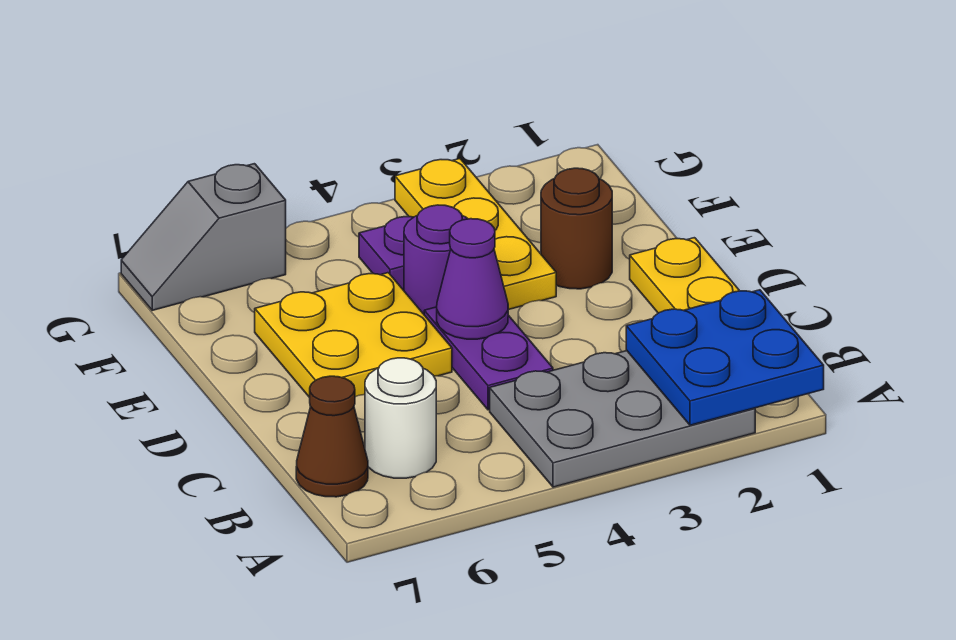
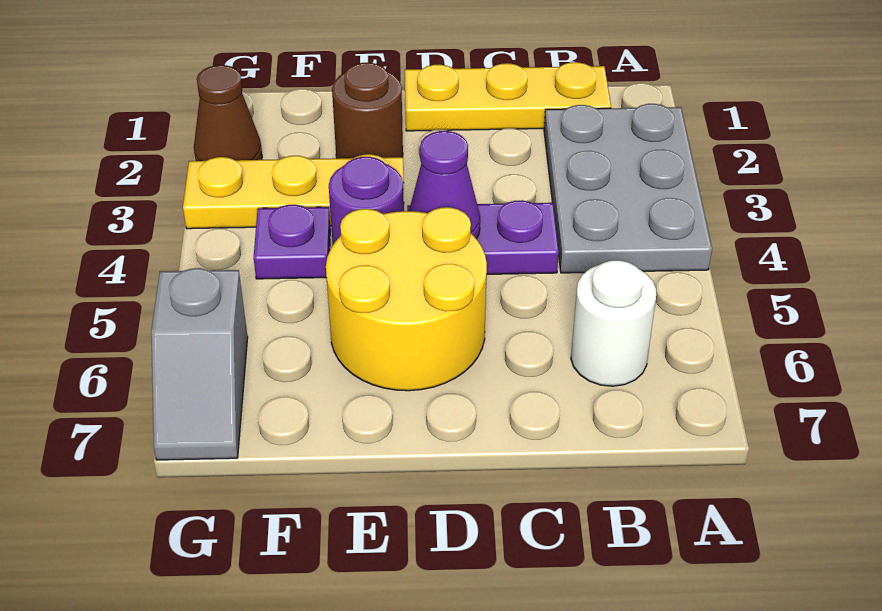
blue plate A1:B2 level 2 -> none
brown cone B7 level 1 -> brown cone G2 level 1
yellow plate D5:E6 level 1 -> yellow round brick D5:E6 level 1

